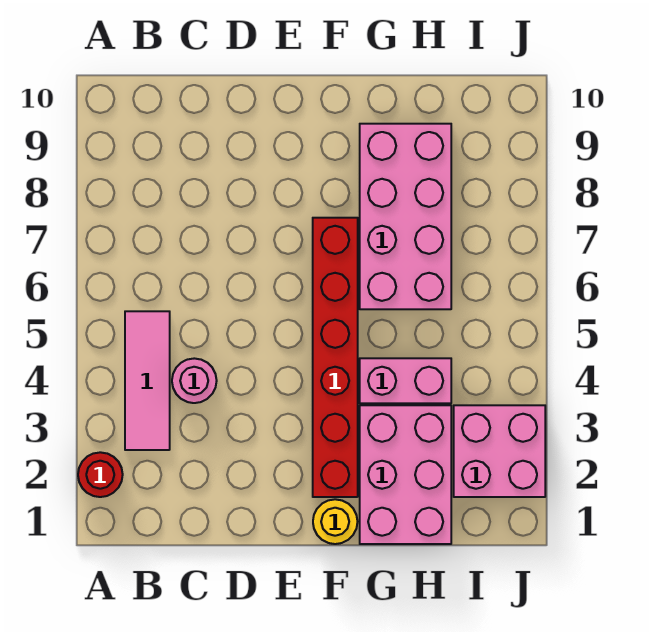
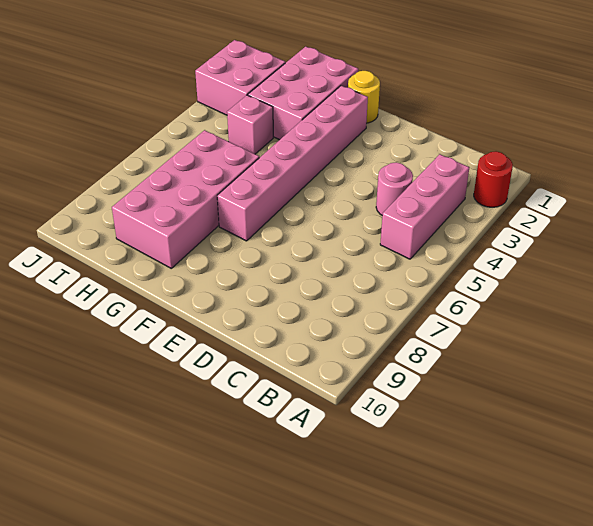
pink tile B3:B5 level 1 -> pink brick B3:B5 level 1
red brick F2:F7 level 1 -> pink brick F2:F7 level 1
pink brick G4:H4 level 1 -> pink brick H4 level 1

